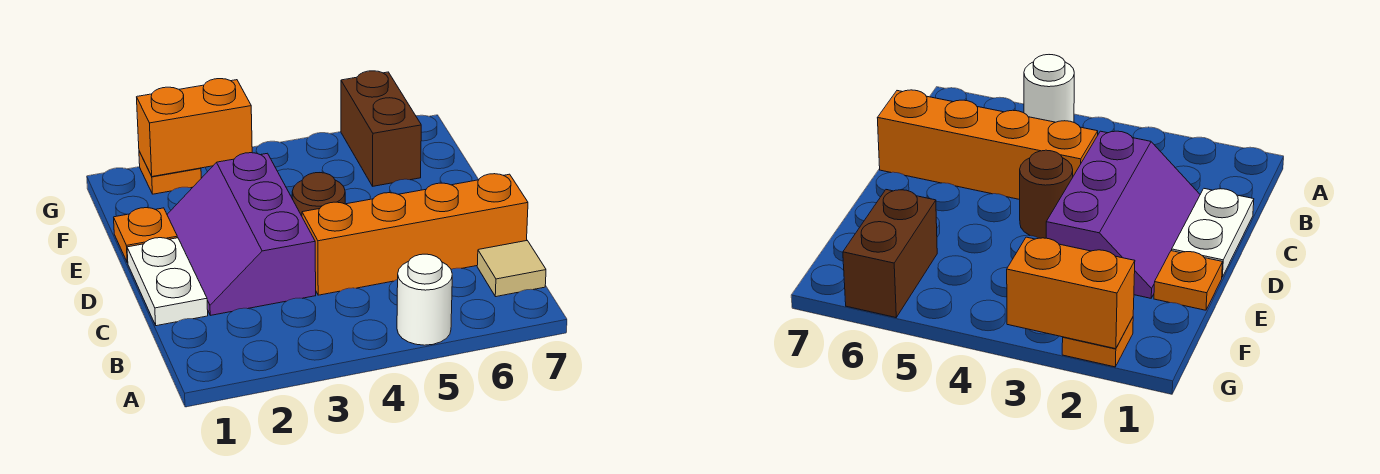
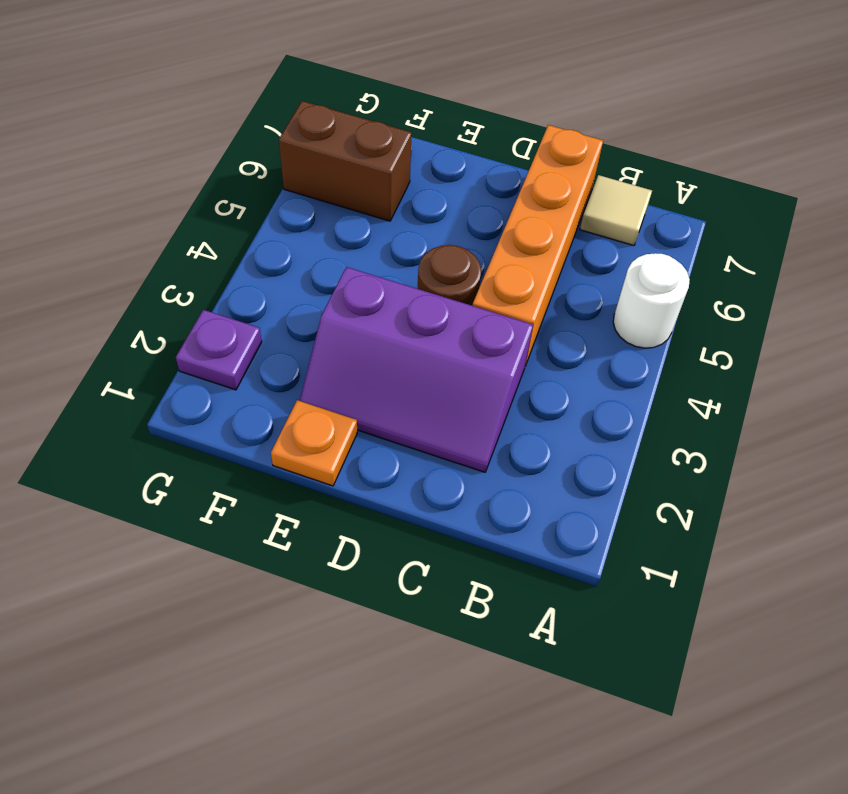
white plate C1:D1 level 1 -> none
orange plate G2 level 1 -> purple plate G2 level 1
orange brick G2:G3 level 2 -> none

